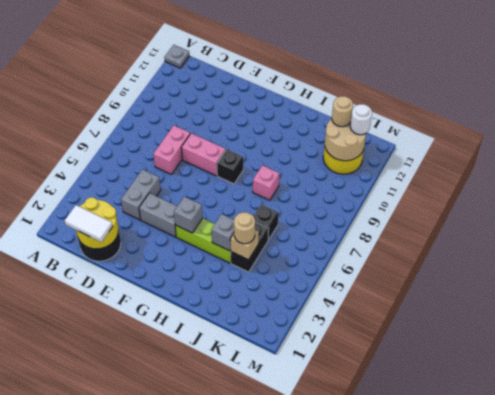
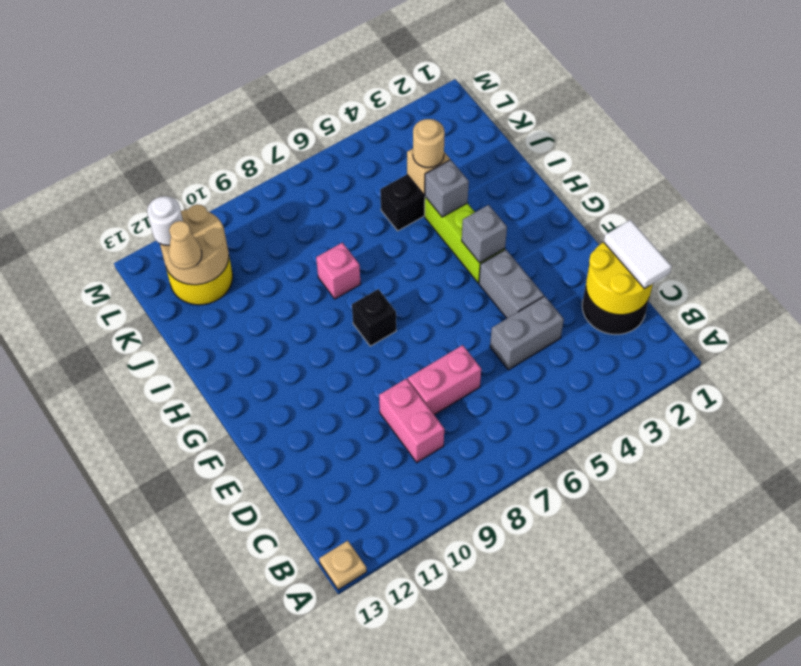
grey plate A13 level 1 -> tan plate A13 level 1
pink brick E8:F8 level 1 -> pink brick C9:D9 level 1
black brick J6 level 1 -> none
tan round brick K12 level 3 -> tan cone K12 level 3

